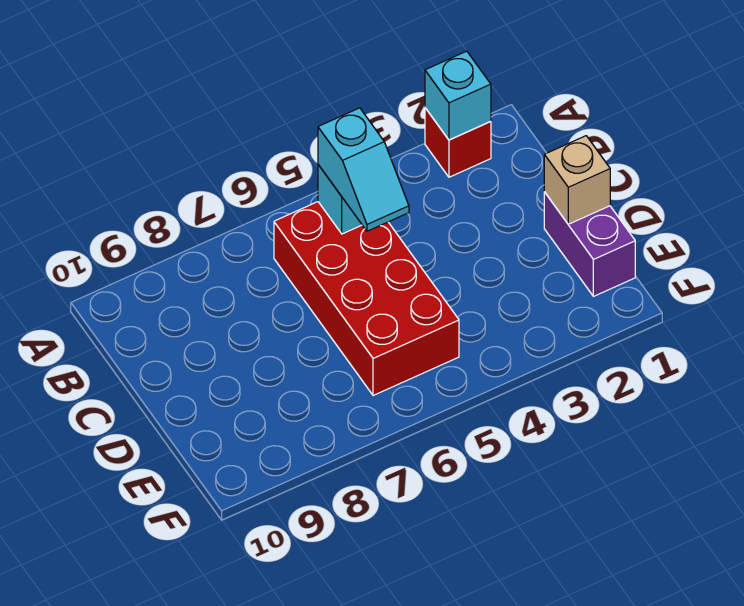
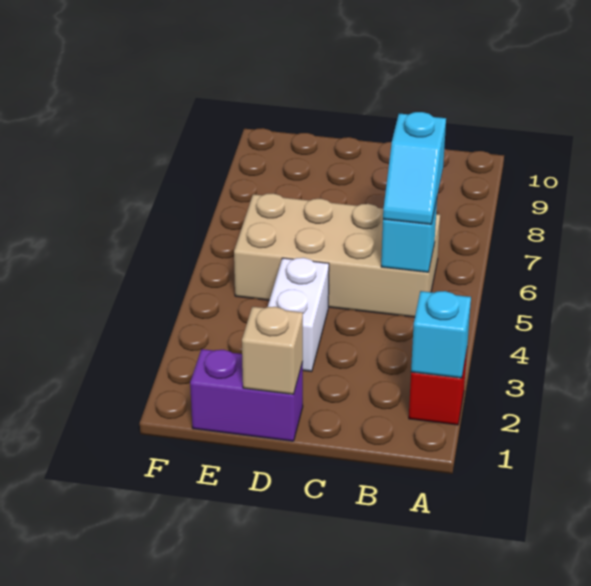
red brick B5:E6 level 1 -> tan brick B5:E6 level 1
cyan slope B5:C5 level 3 top B -> cyan slope B5:B6 level 3 top 6
none -> white brick D3:D4 level 1

